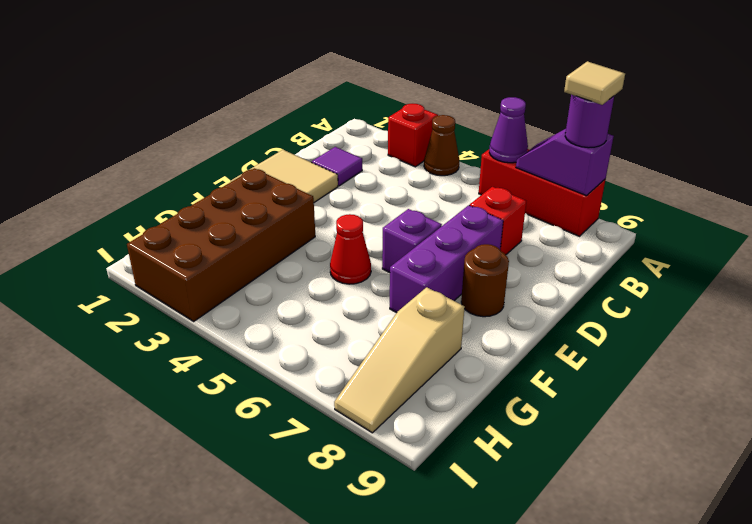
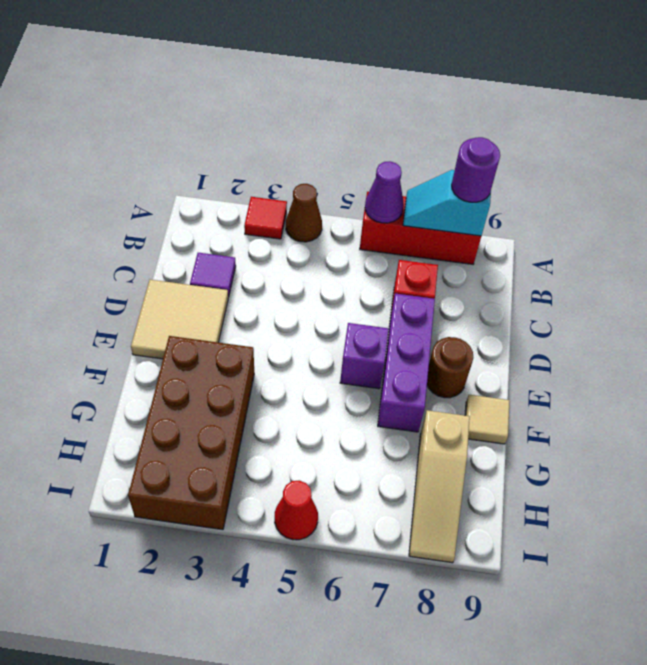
red brick A3 level 1 -> red tile A3 level 1
purple slope A7:A8 level 2 top 8 -> cyan slope A7:A8 level 2 top 8
tan tile A8 level 4 -> tan tile F9 level 1
red cone F5 level 1 -> red cone I5 level 1

